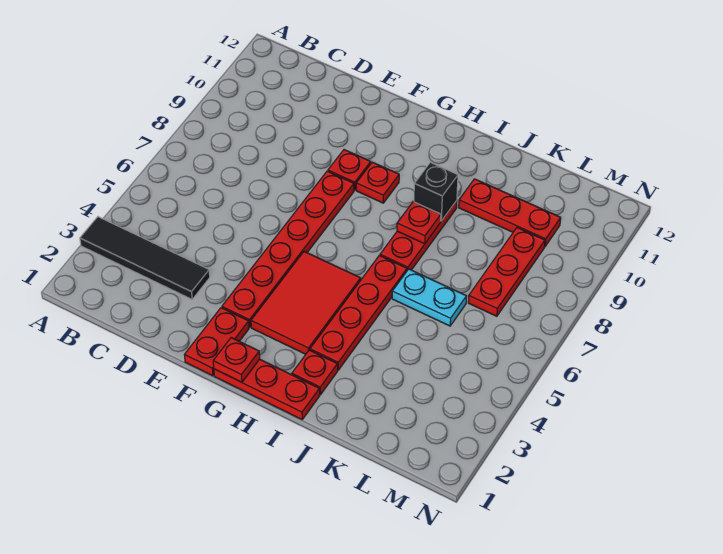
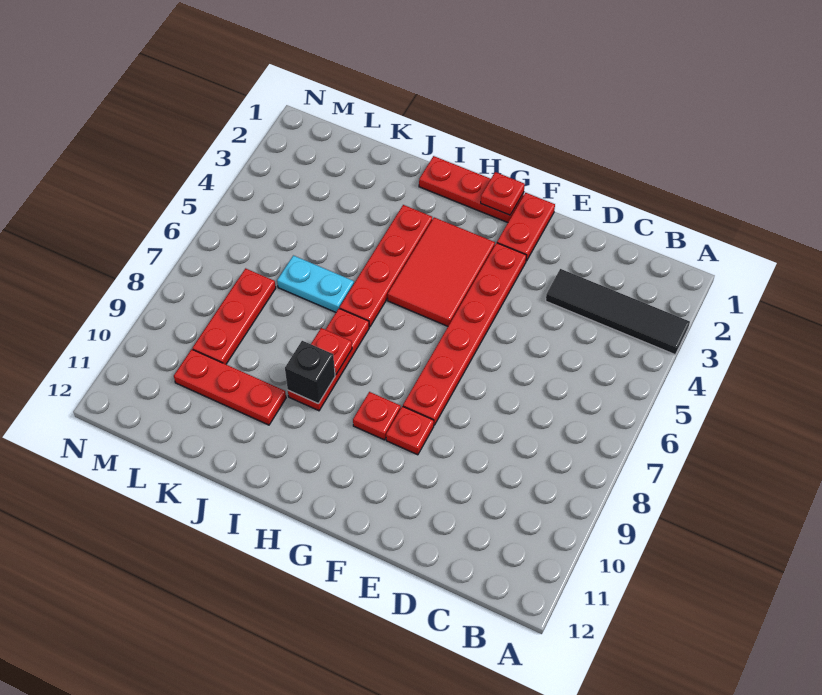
red plate I2 level 1 -> none

